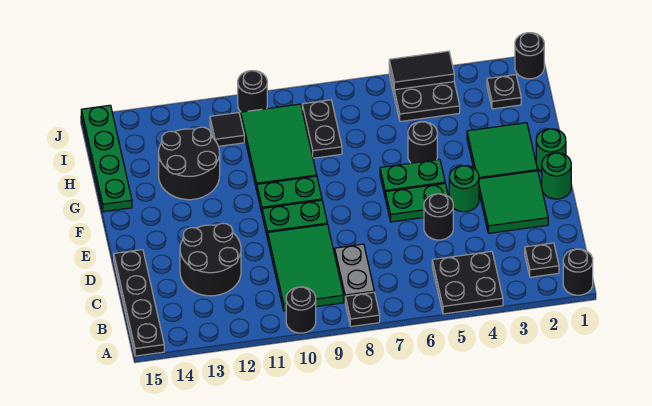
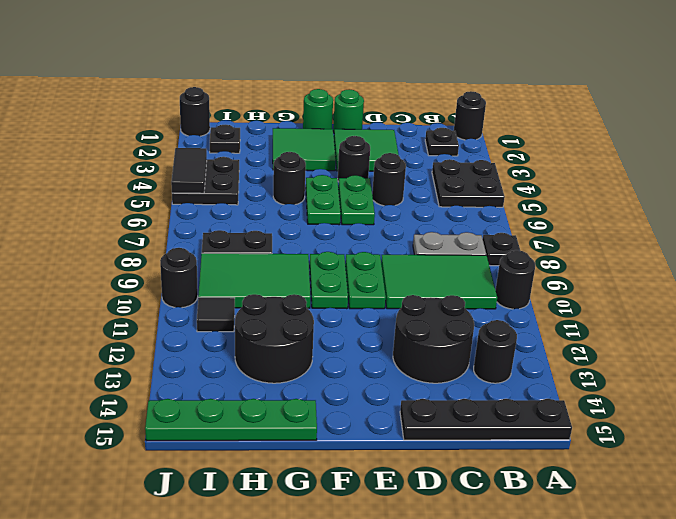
none -> black round brick B13 level 1
green round brick E4 level 1 -> black round brick E4 level 1

